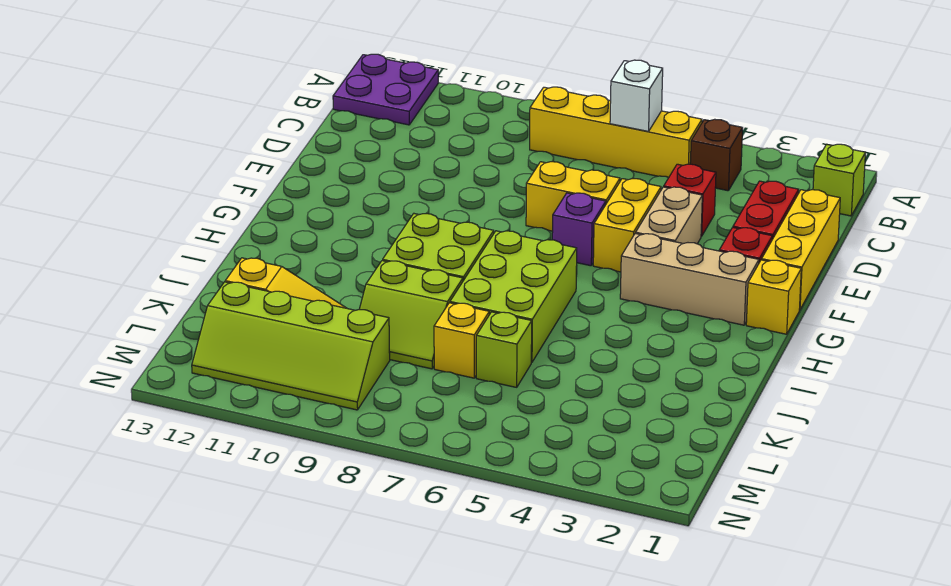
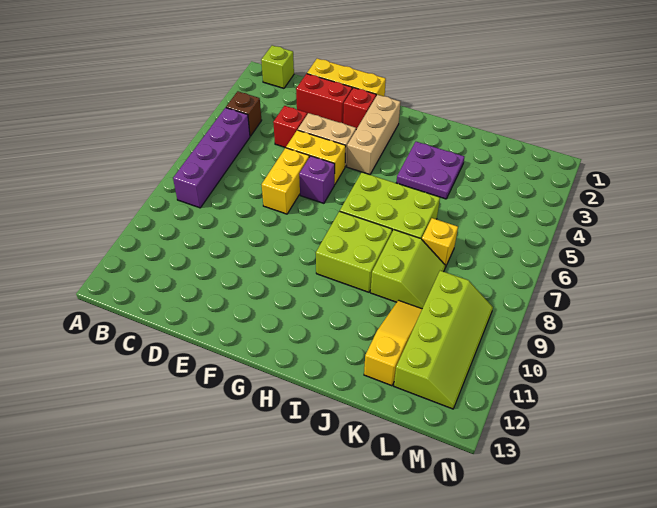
purple plate A12:B13 level 1 -> purple plate I3:J4 level 1
yellow brick B5:B8 level 1 -> purple brick B5:B8 level 1
white brick B6 level 2 -> none
yellow brick G1 level 1 -> none
lime brick K6 level 1 -> none

